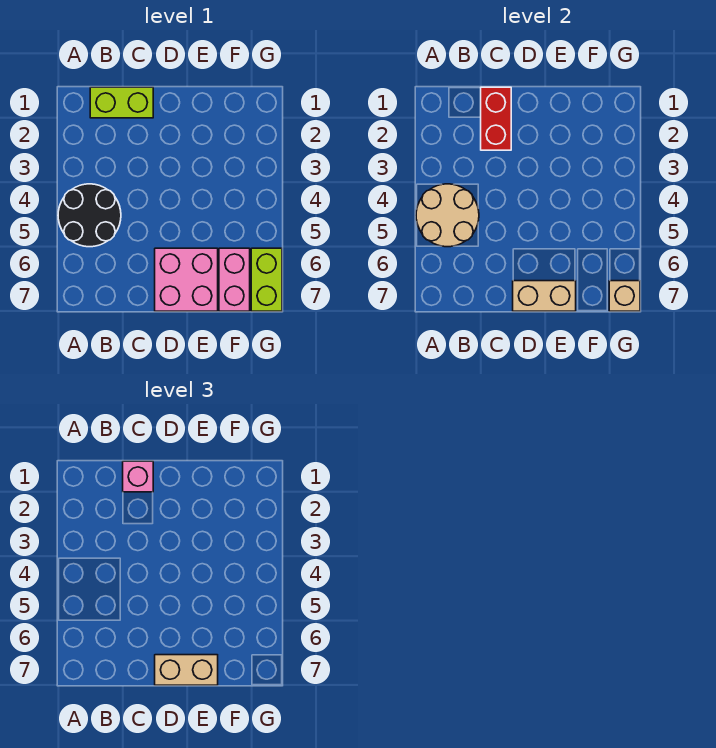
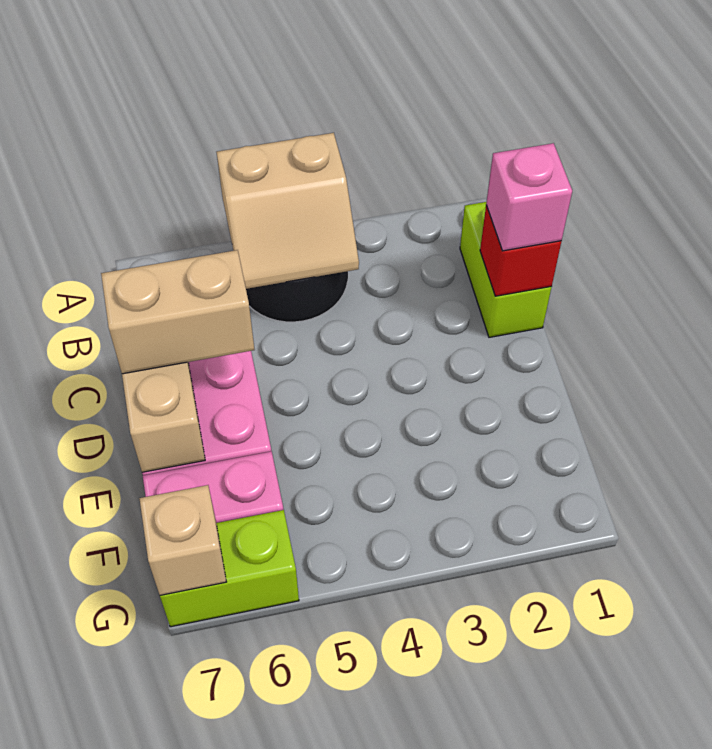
tan round brick A4:B5 level 2 -> tan slope A4:B5 level 2 top A
red brick C1:C2 level 2 -> red brick C1 level 2
tan brick D7:E7 level 3 -> tan brick D6:D7 level 3

